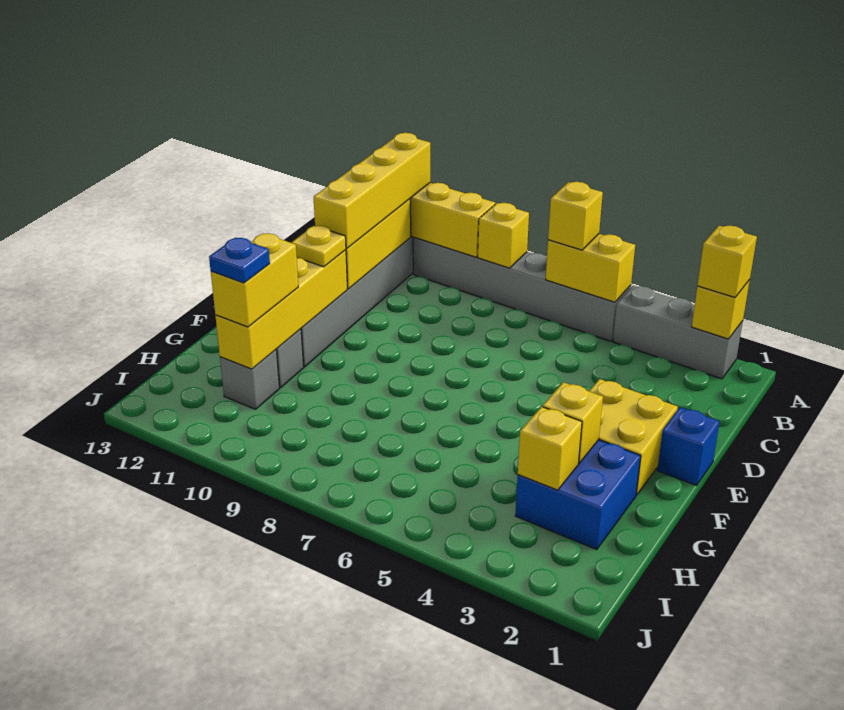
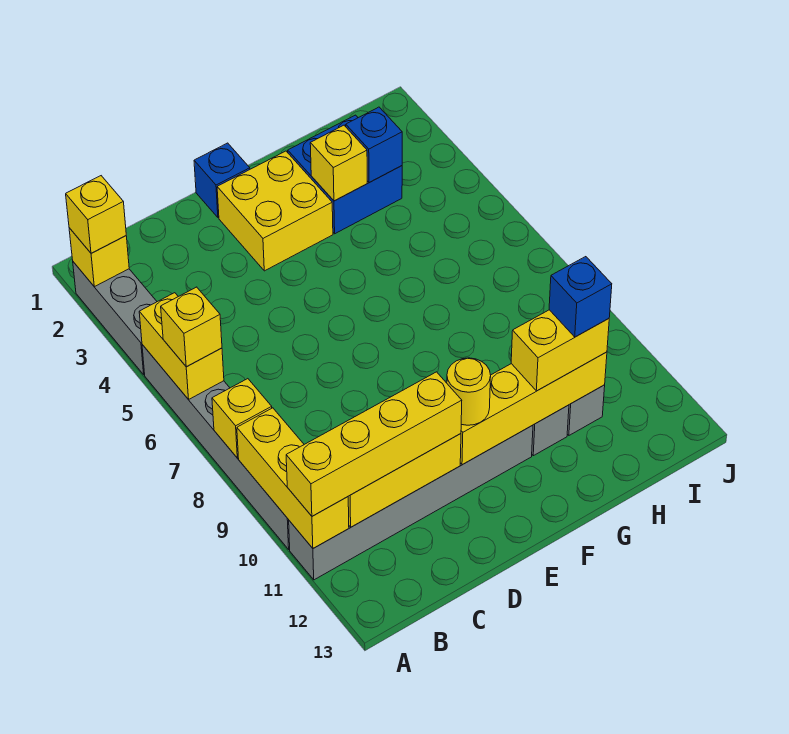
yellow plate E11 level 3 -> yellow round brick E11 level 3
yellow brick H3 level 2 -> blue brick H3 level 2
blue plate H11 level 4 -> blue brick H11 level 4

